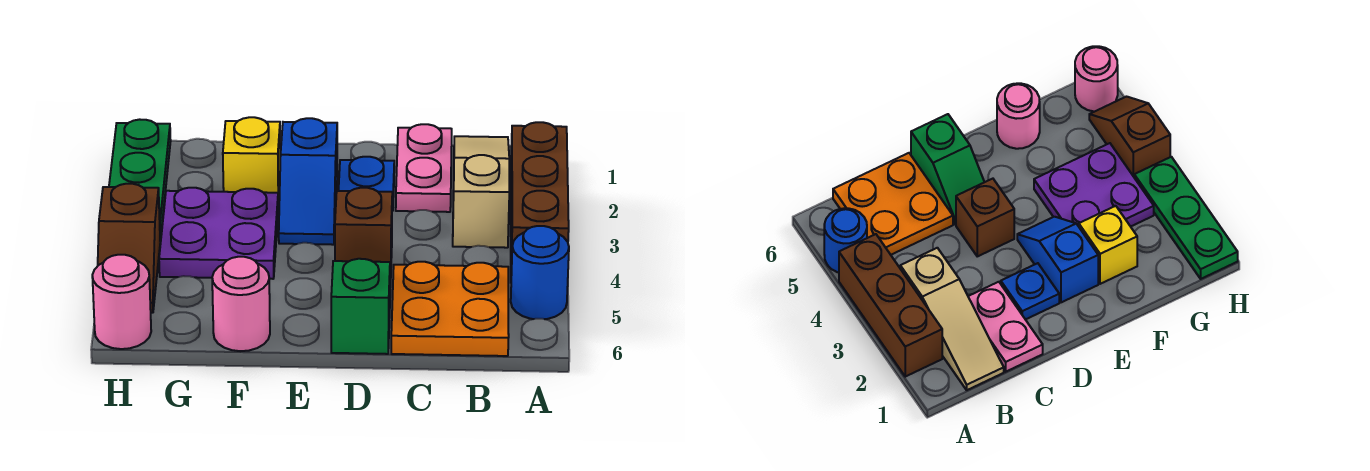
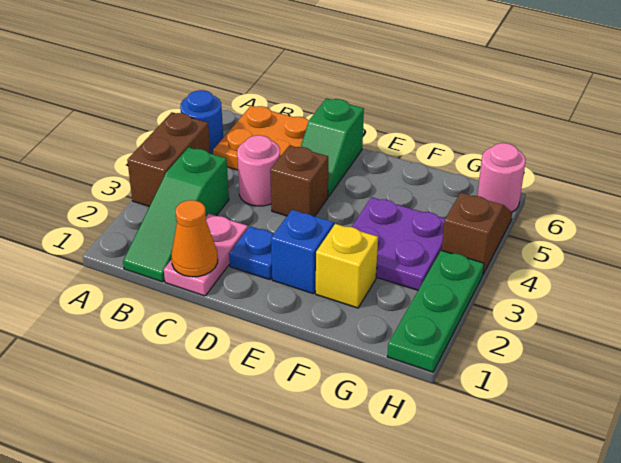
brown brick A2:A4 level 1 -> brown brick A3:A4 level 1
tan slope B1:B3 level 1 top 3 -> green slope B1:B3 level 1 top 3
none -> orange cone C1 level 2
pink round brick F6 level 1 -> pink round brick C4 level 1

